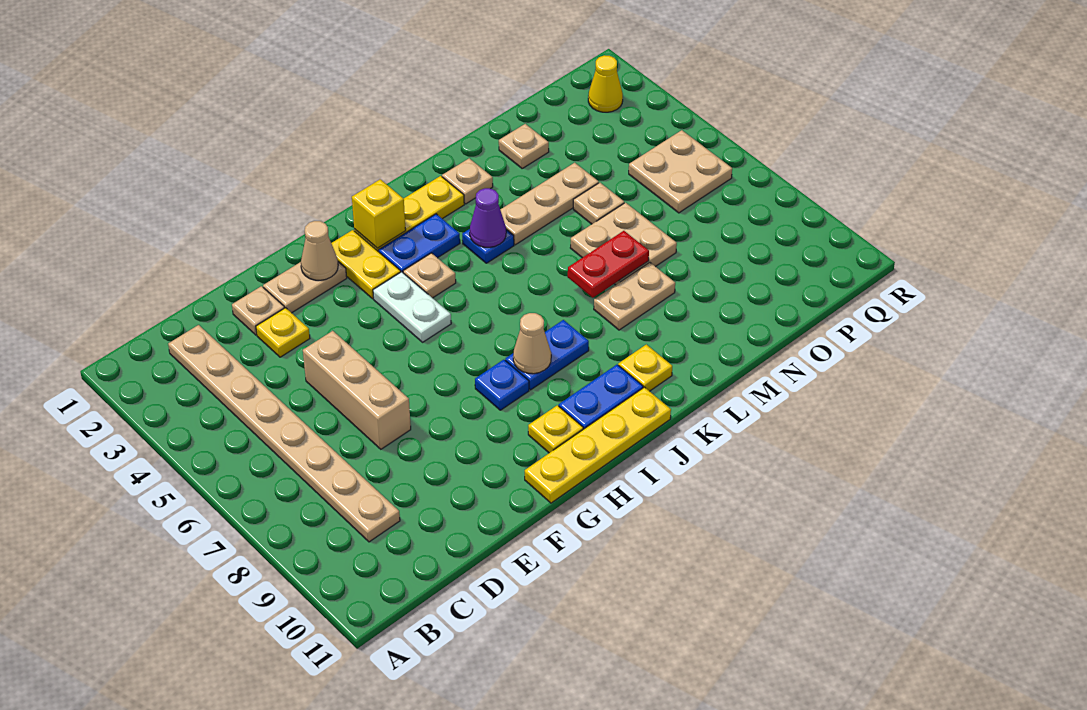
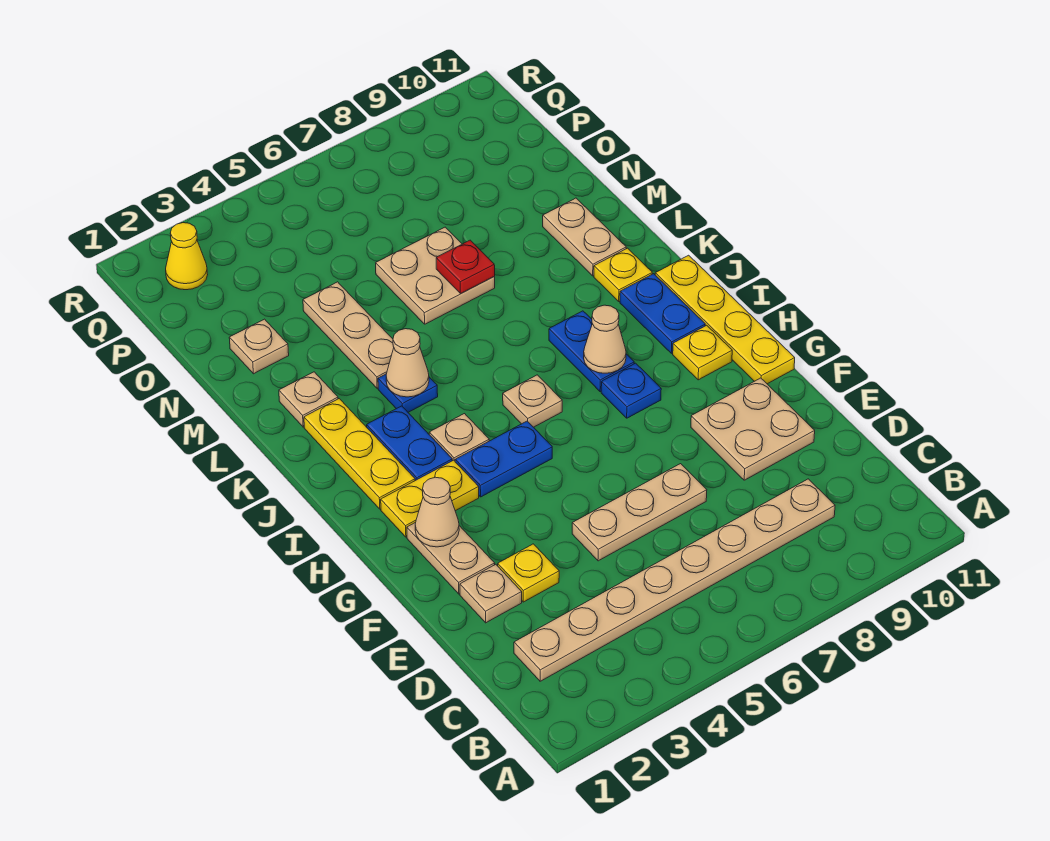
tan brick E5:E7 level 1 -> tan plate E5:E7 level 1
white plate H4:H5 level 1 -> blue plate H4:H5 level 1
yellow brick I2 level 2 -> none
purple cone K4 level 2 -> tan cone K4 level 2
red plate L7:M7 level 2 -> red plate M7 level 2
tan plate L8:M8 level 1 -> tan plate L10:M10 level 1
tan plate N5 level 1 -> tan plate I6 level 1
tan plate P5:Q6 level 1 -> tan plate E9:F10 level 1

